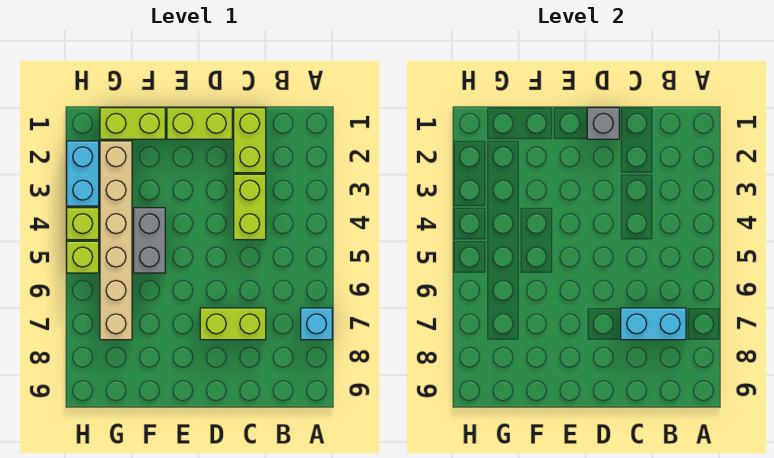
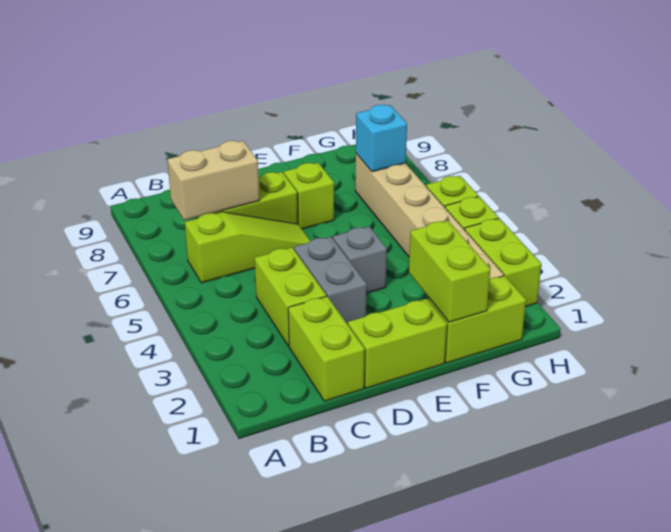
cyan brick A7 level 1 -> cyan brick G7 level 2
none -> lime slope B6:D6 level 1 top B
cyan brick B7:C7 level 2 -> tan brick B7:C7 level 2
grey brick D1 level 2 -> grey brick E4 level 1
none -> lime brick E7 level 1
none -> lime brick F1:F2 level 2
grey brick F4:F5 level 1 -> grey brick D3:D4 level 1
cyan brick H2:H3 level 1 -> lime brick H2:H3 level 1

